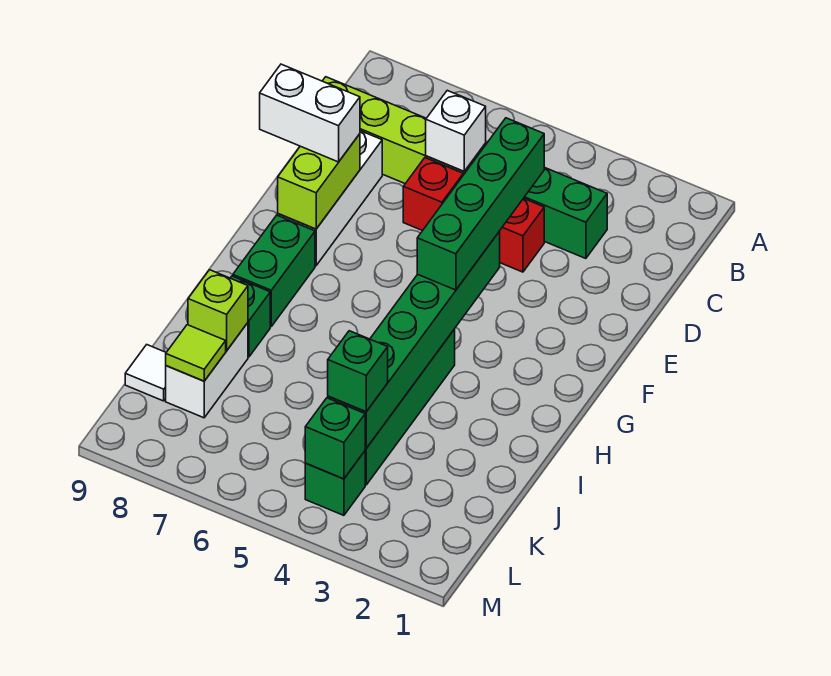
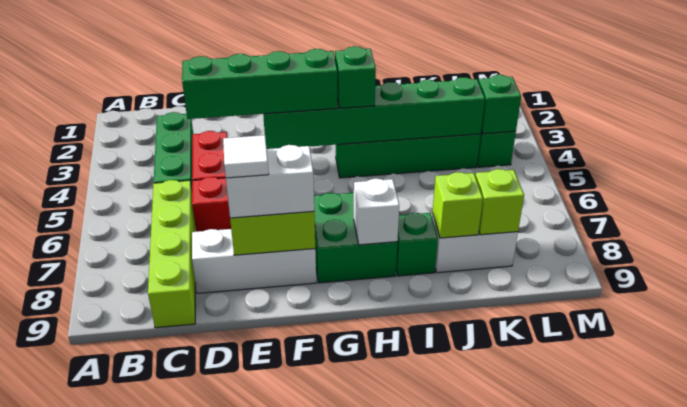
white brick C6 level 2 -> white brick H8 level 2
white brick E8:E9 level 3 -> white brick E8:F8 level 3
green brick G8:H8 level 1 -> green brick G7:H8 level 1
green brick K4 level 3 -> green brick H4 level 3
lime tile K8 level 2 -> lime brick K8 level 2
white tile K9 level 1 -> white tile E8 level 4

